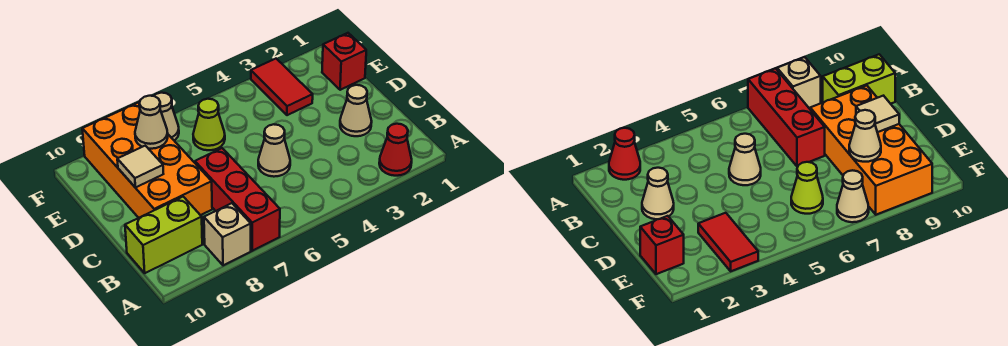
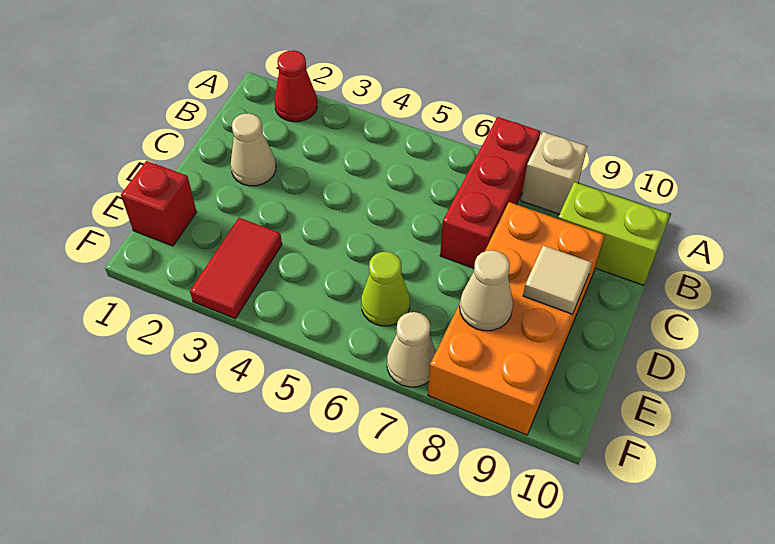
tan cone C5 level 1 -> none

